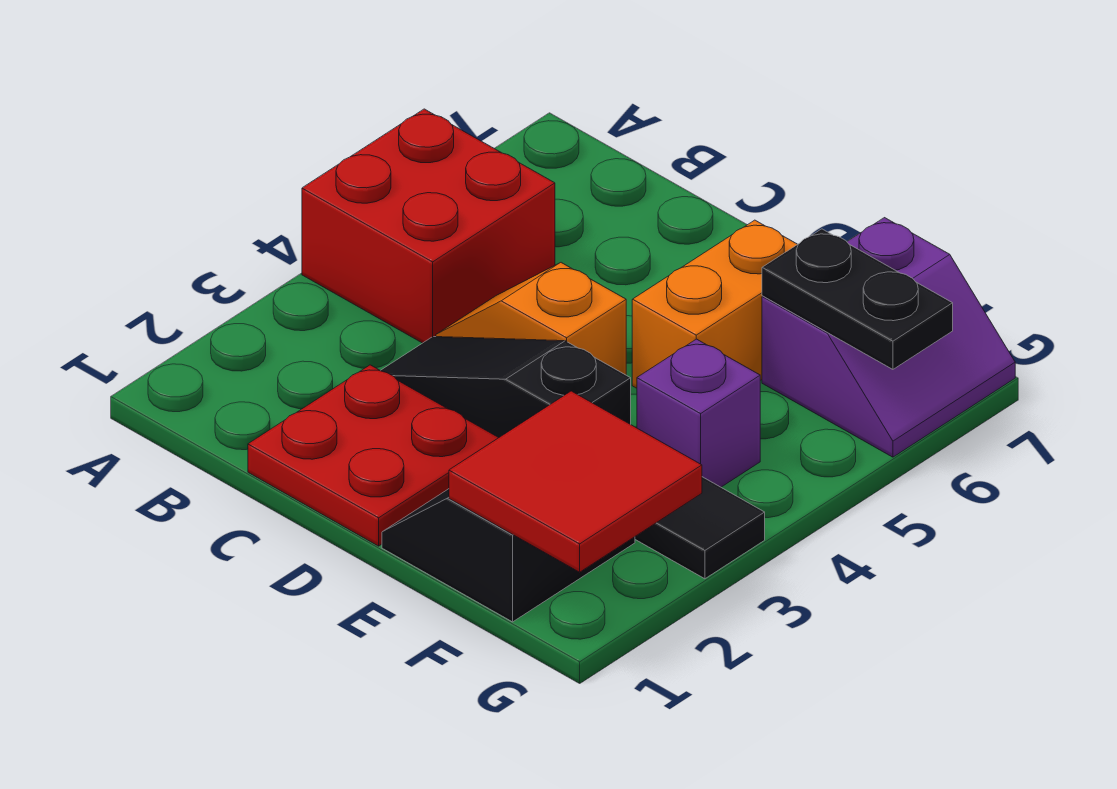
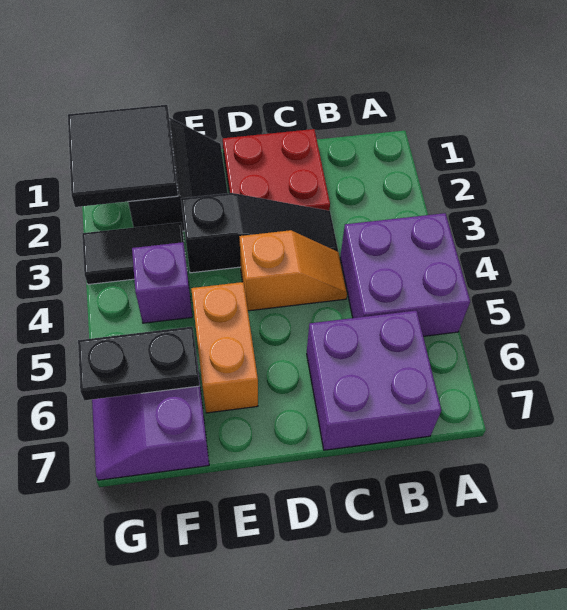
red brick A4:B5 level 1 -> purple brick A4:B5 level 1
none -> purple brick B6:C7 level 1
red tile F1:G2 level 2 -> black tile F1:G2 level 2

